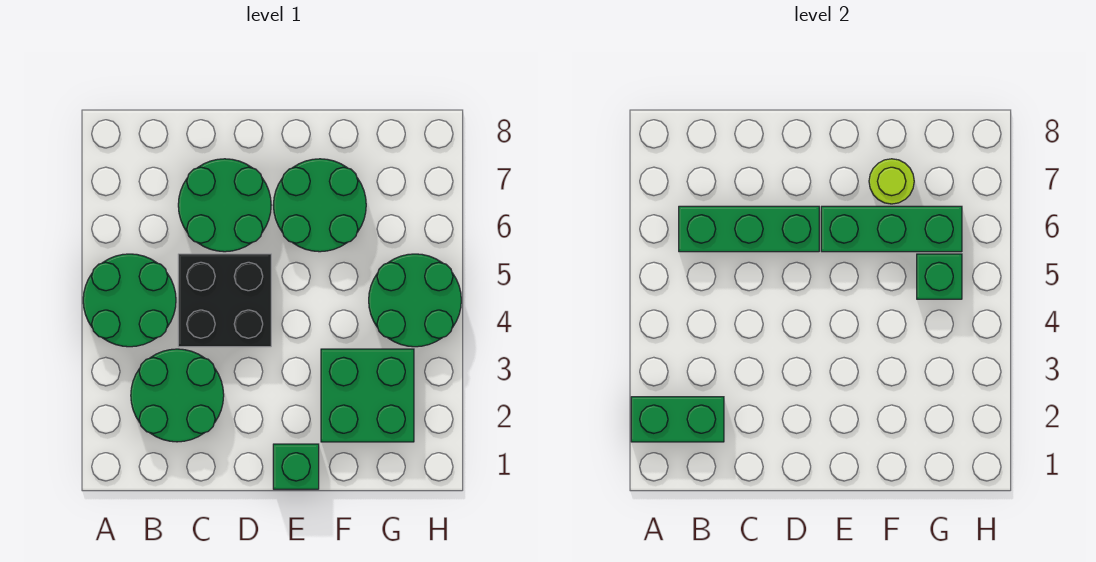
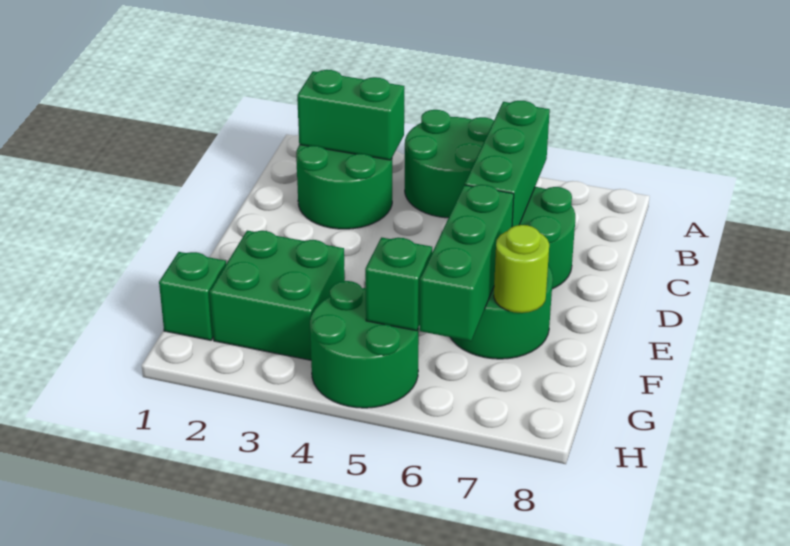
green brick A2:B2 level 2 -> green brick B2:B3 level 2
black brick C4:D5 level 1 -> none
green brick E1 level 1 -> green brick G1 level 1

